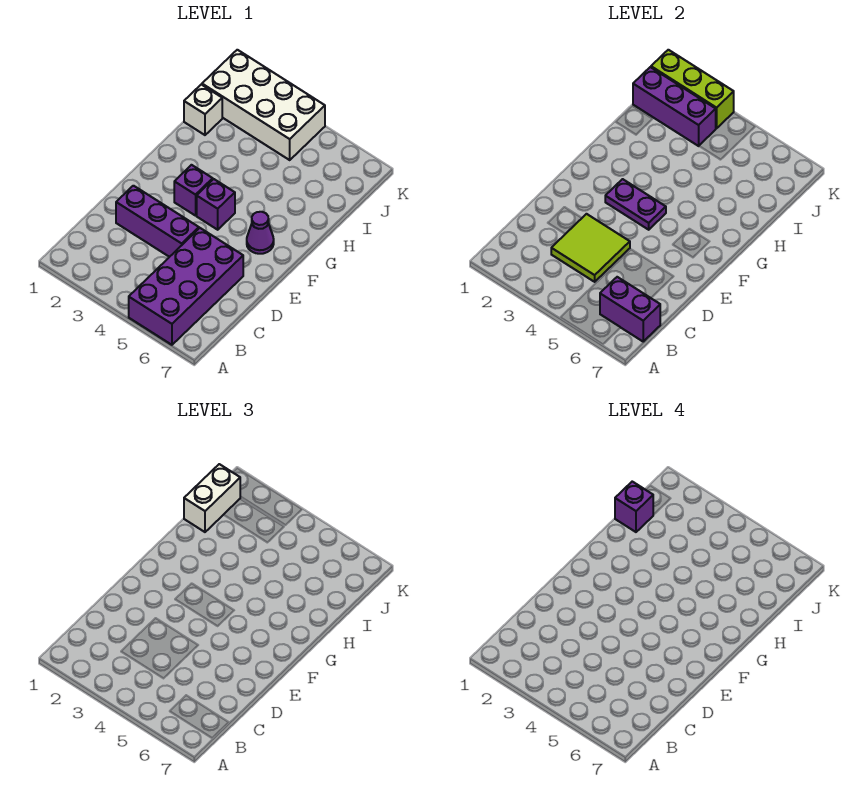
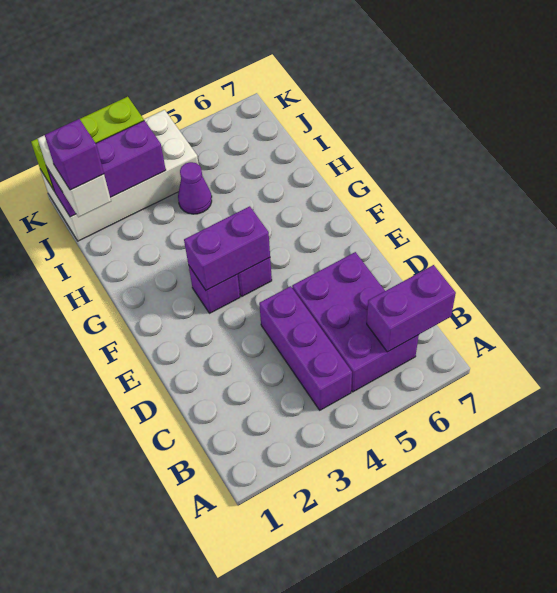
purple brick A5:D6 level 1 -> purple brick B5:D6 level 1
lime tile C3:D4 level 2 -> none
purple brick D2:D4 level 1 -> purple brick B4:D4 level 1
purple plate F3:F4 level 2 -> purple brick F3:F4 level 2
purple cone F6 level 1 -> purple cone I4 level 1
white brick I1 level 1 -> none

